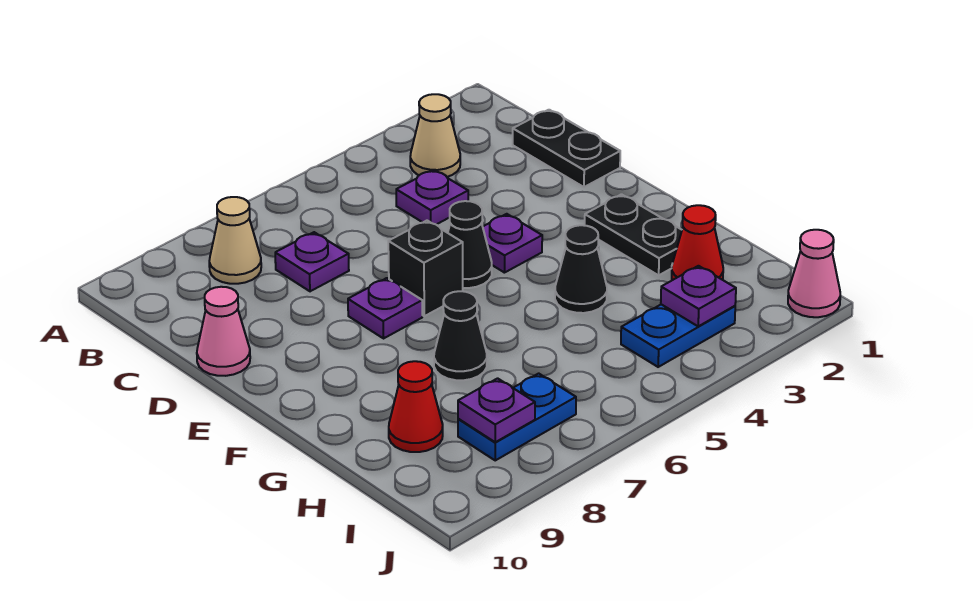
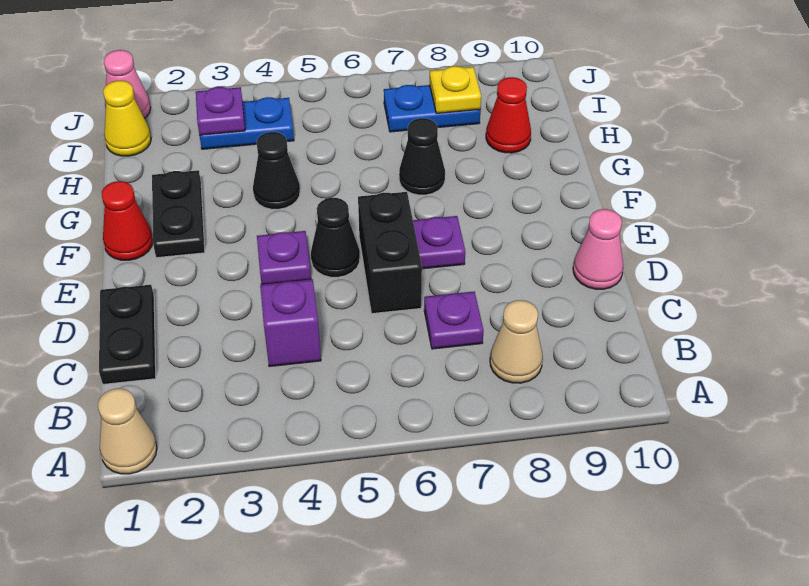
tan cone B3 level 1 -> tan cone A1 level 1
purple plate C4 level 1 -> purple brick C4 level 1
black brick E6 level 1 -> black brick D6:E6 level 1
red cone H2 level 1 -> red cone F1 level 1
none -> yellow cone I1 level 1
purple plate I8 level 2 -> yellow plate I8 level 2

